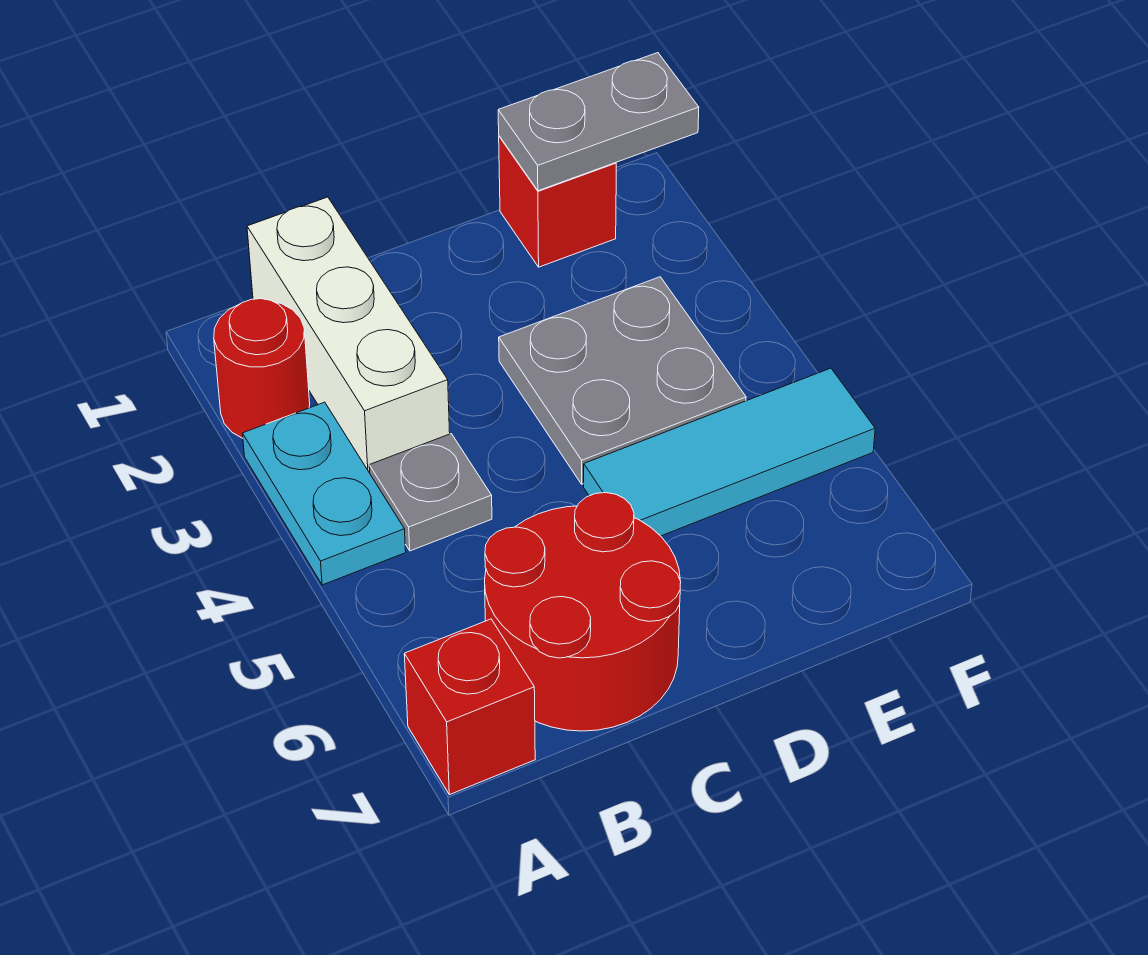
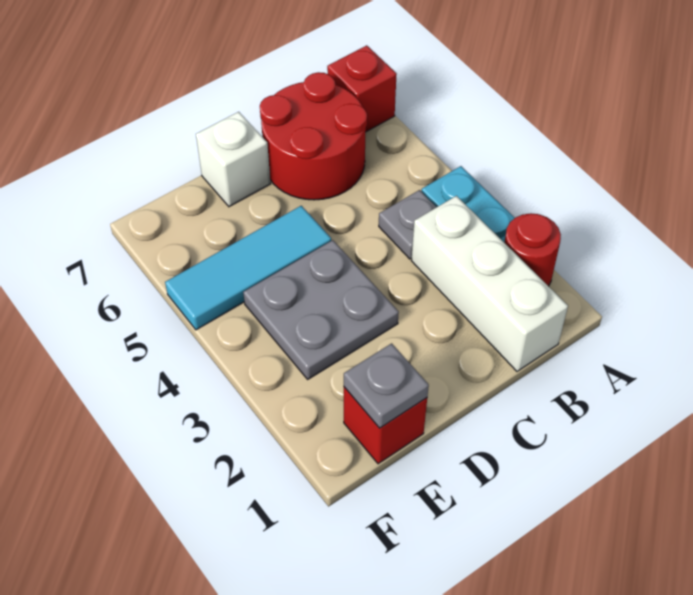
none -> white brick D7 level 1
grey plate E1:F1 level 2 -> grey plate E1 level 2

